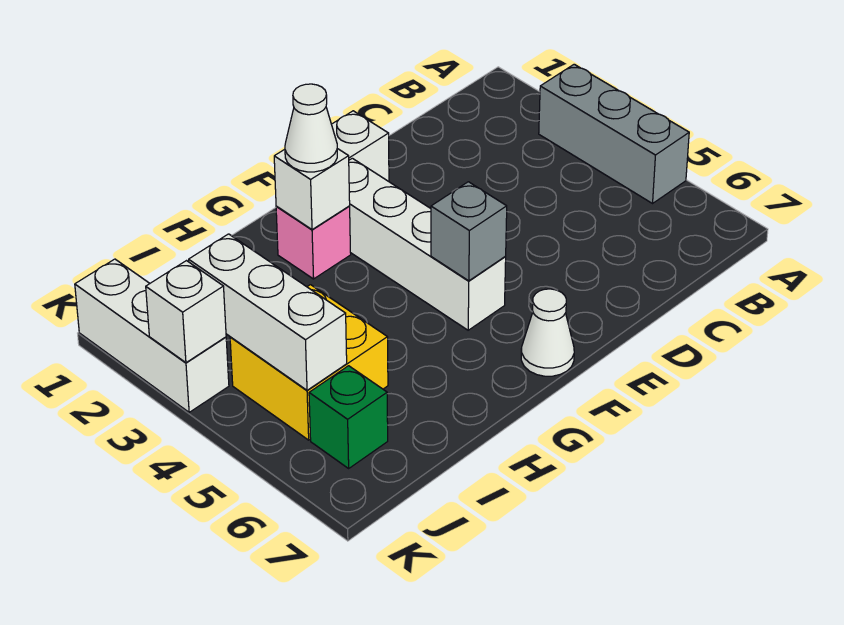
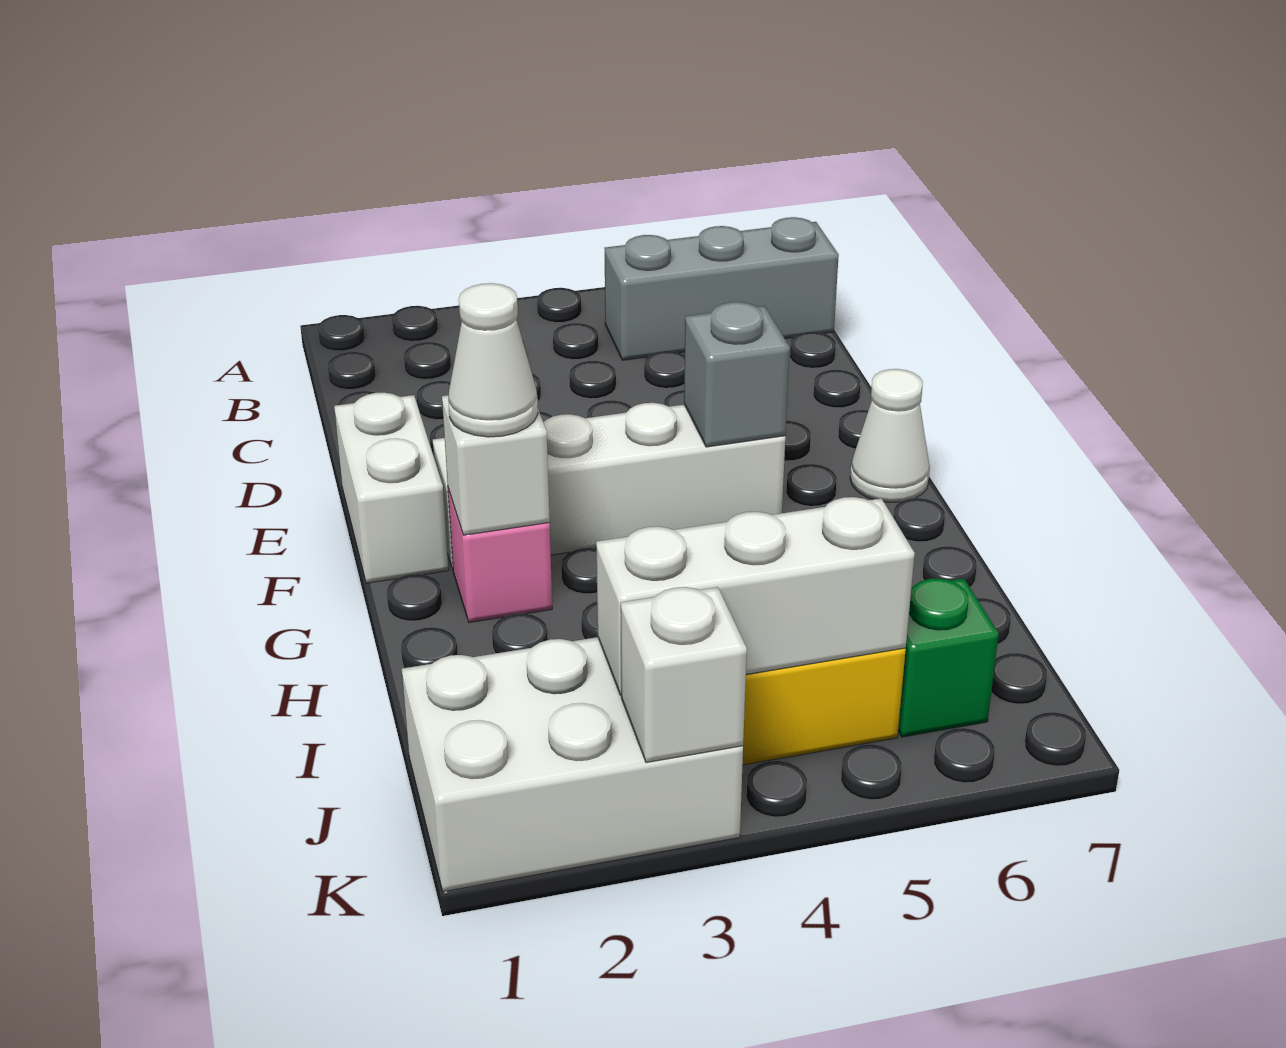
grey brick A3:A5 level 1 -> grey brick B5:B7 level 1
white brick K1:K3 level 1 -> white brick J1:K3 level 1

